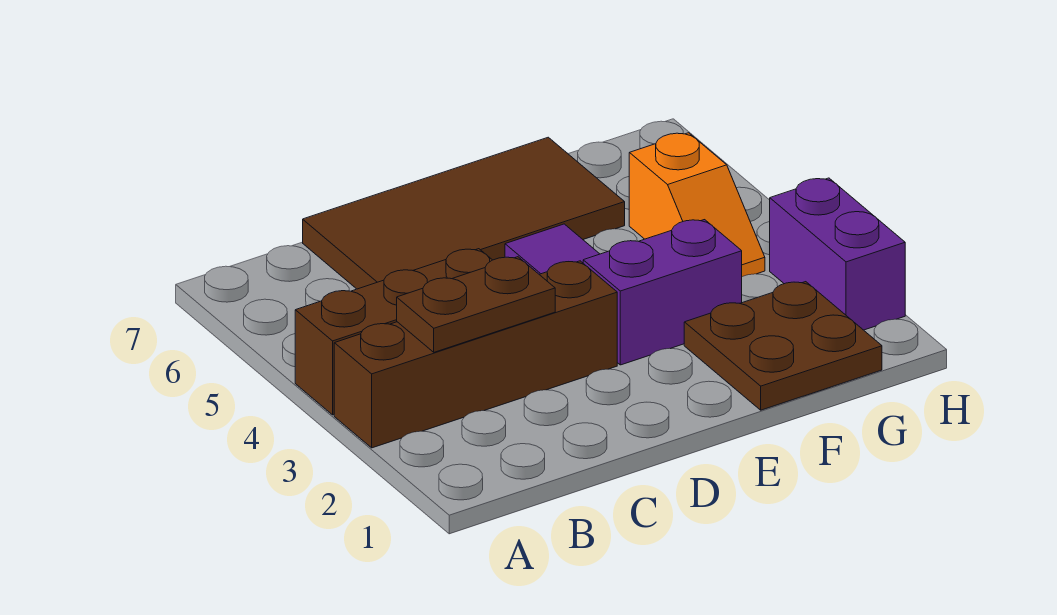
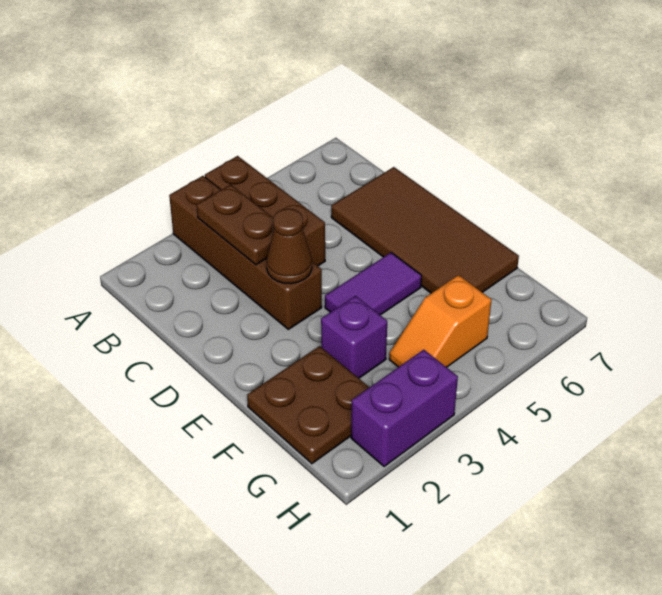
none -> brown cone D3 level 2
purple brick E3:F3 level 1 -> purple brick F3 level 1

